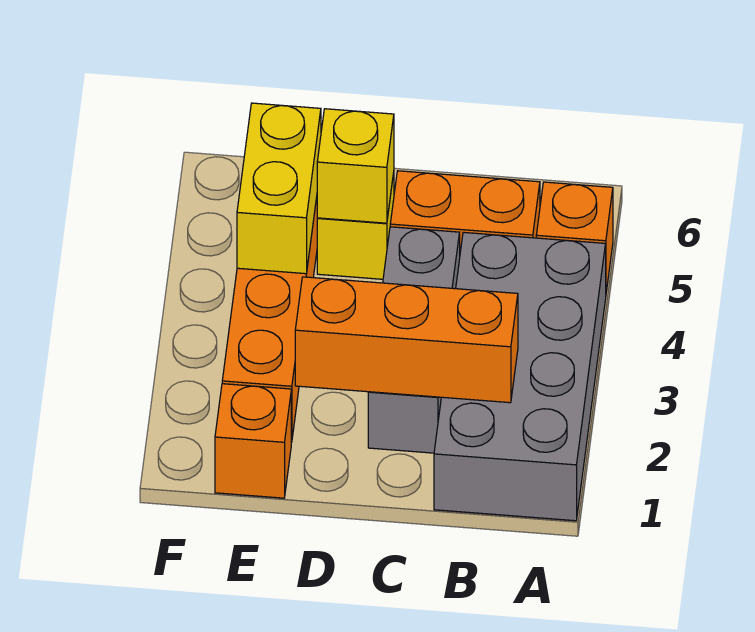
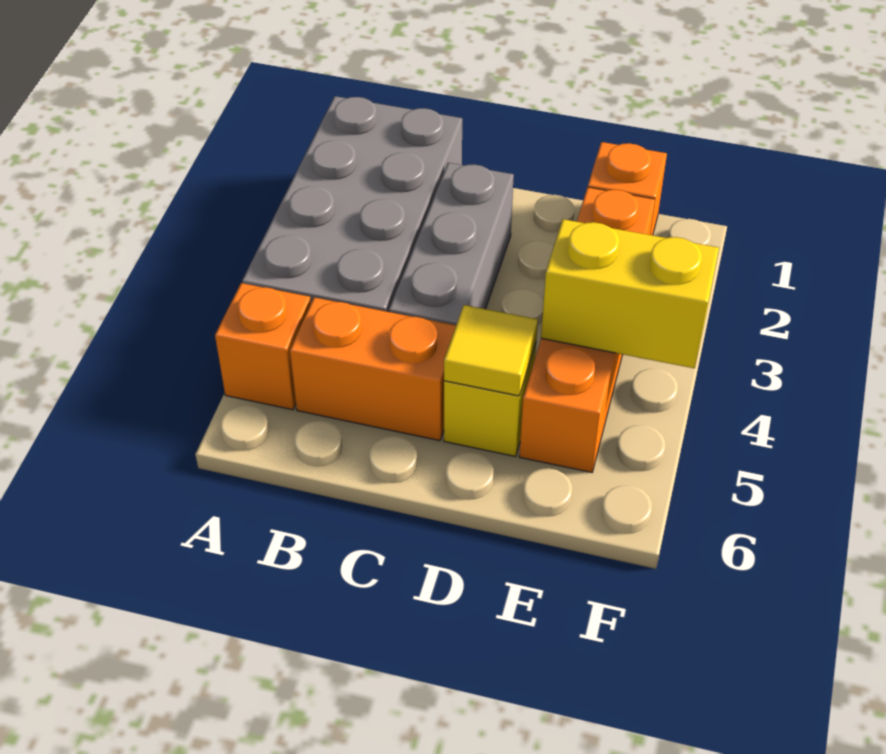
orange brick B2:D2 level 2 -> none
yellow brick D5 level 2 -> yellow tile D5 level 2
yellow brick E4:E5 level 2 -> yellow brick E4:F4 level 2

